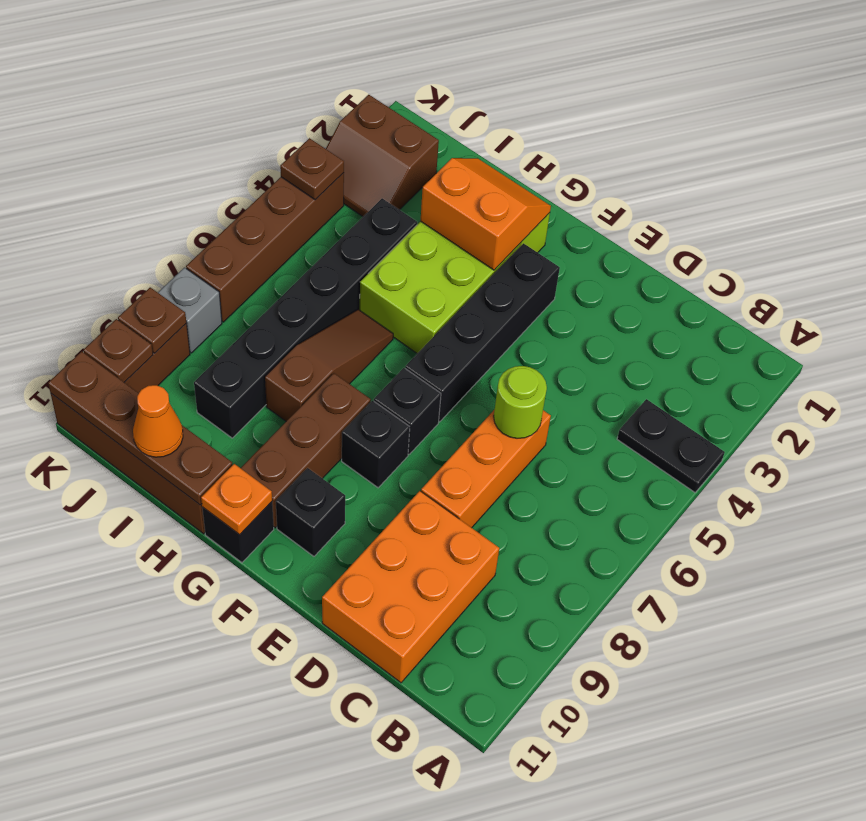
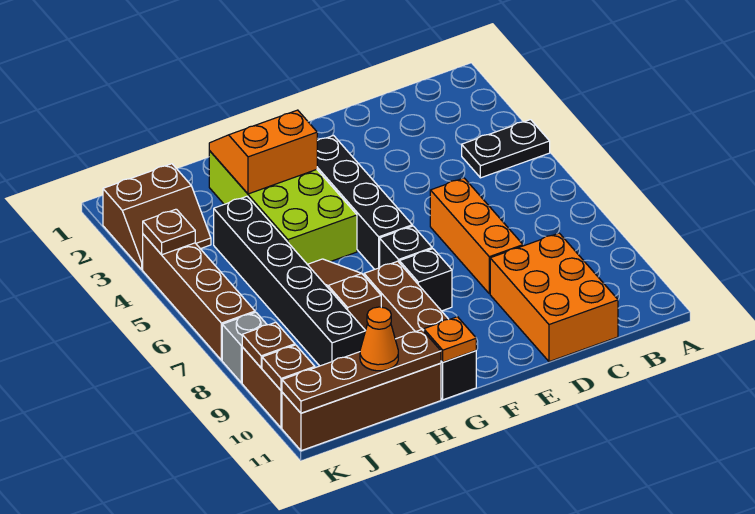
lime round brick D6 level 2 -> none
black brick F10 level 1 -> none

